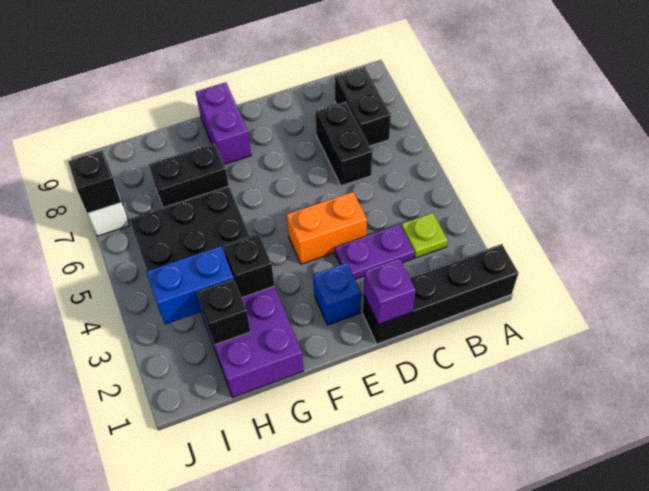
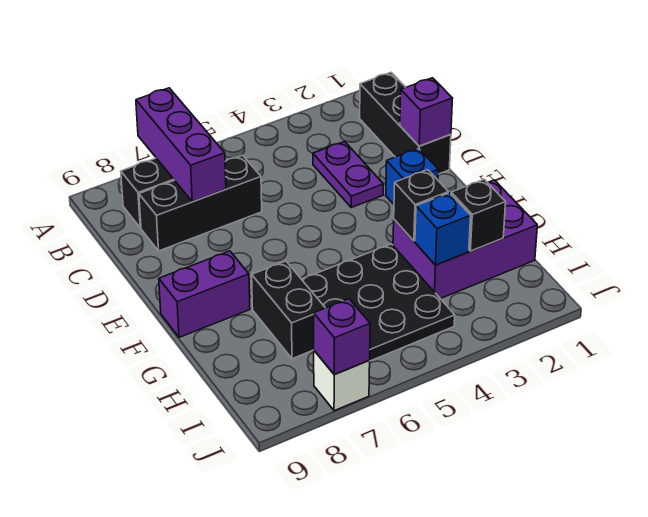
black brick A1:D1 level 1 -> black brick B1:D1 level 1
none -> purple brick A7:C7 level 2
lime plate B3 level 1 -> none
black brick C6:C7 level 1 -> black brick C6:C8 level 1
orange brick D4:E4 level 1 -> none
blue brick H3:I3 level 2 -> blue brick H3 level 2
black brick J7 level 2 -> purple brick J7 level 2

